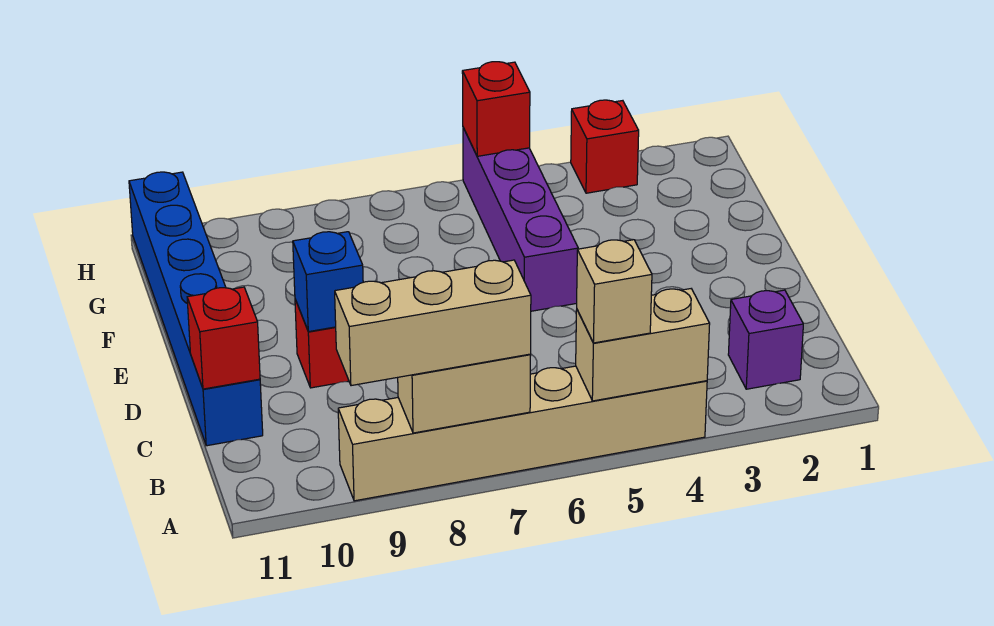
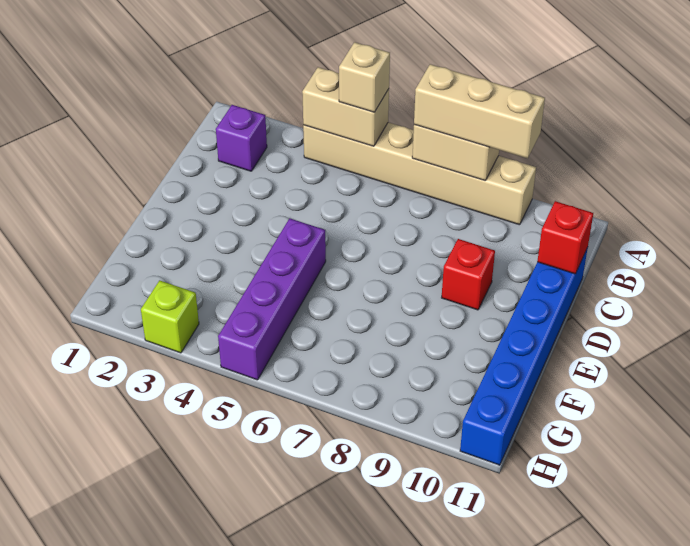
blue brick D9 level 2 -> none
red brick H3 level 1 -> lime brick H3 level 1
red brick H5 level 2 -> none

